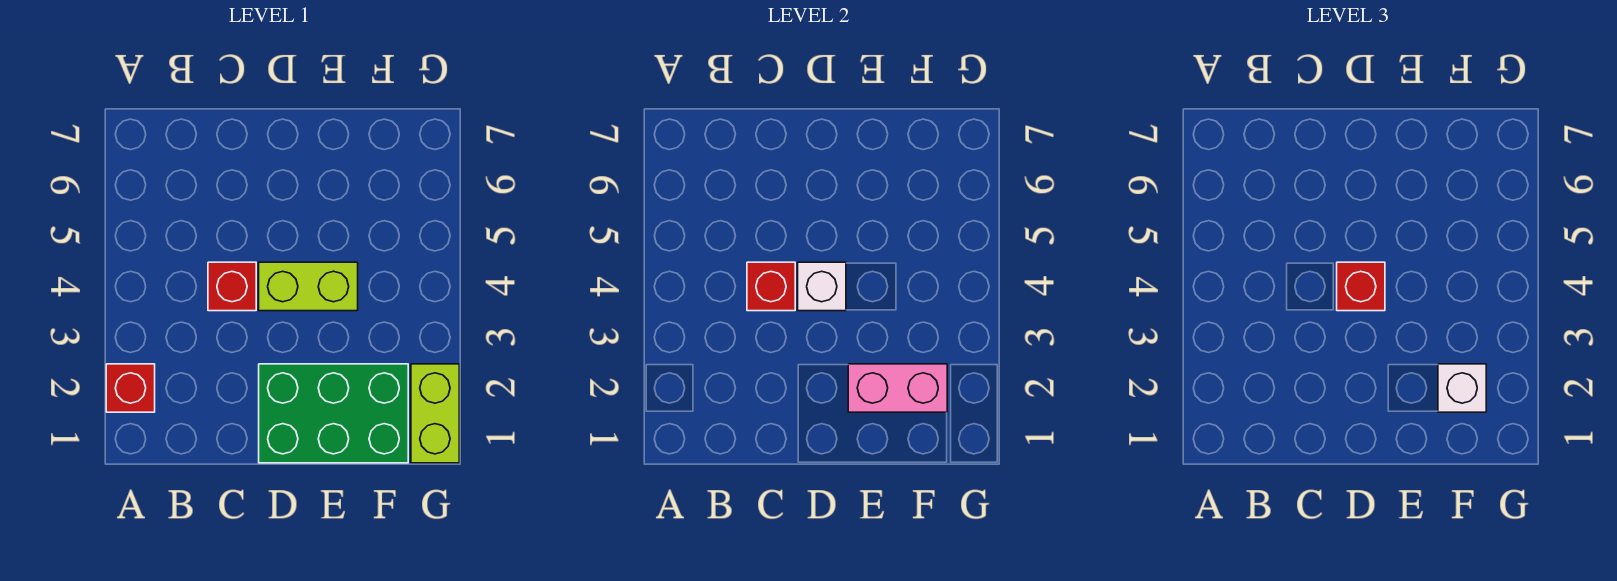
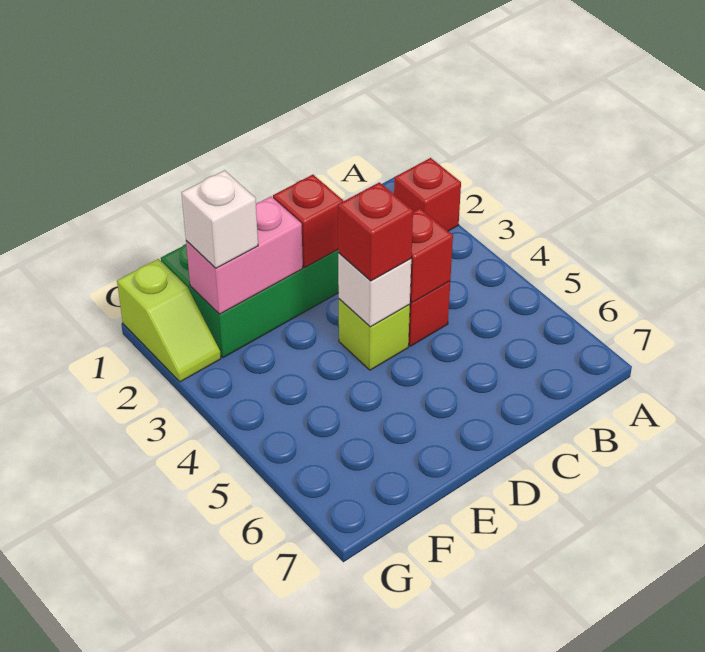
none -> red brick D2 level 2
lime brick D4:E4 level 1 -> lime brick D4 level 1
lime brick G1:G2 level 1 -> lime slope G1:G2 level 1 top 1

